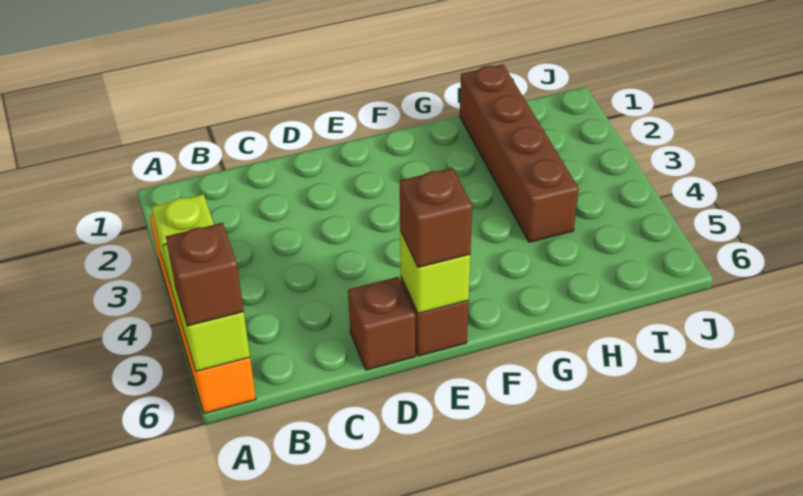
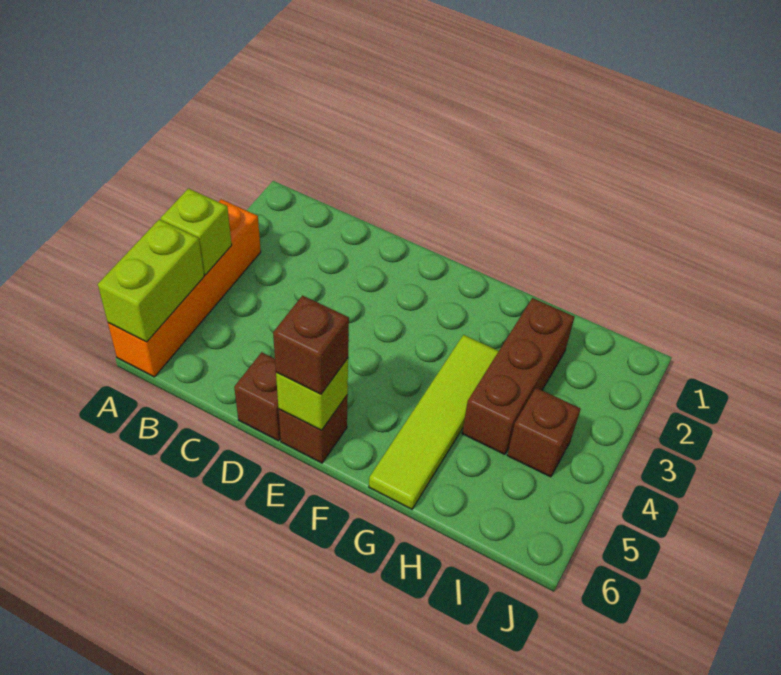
brown brick A6 level 3 -> brown brick I4 level 1
none -> lime tile G3:G6 level 1
brown brick H1:H4 level 1 -> brown brick H2:H4 level 1

